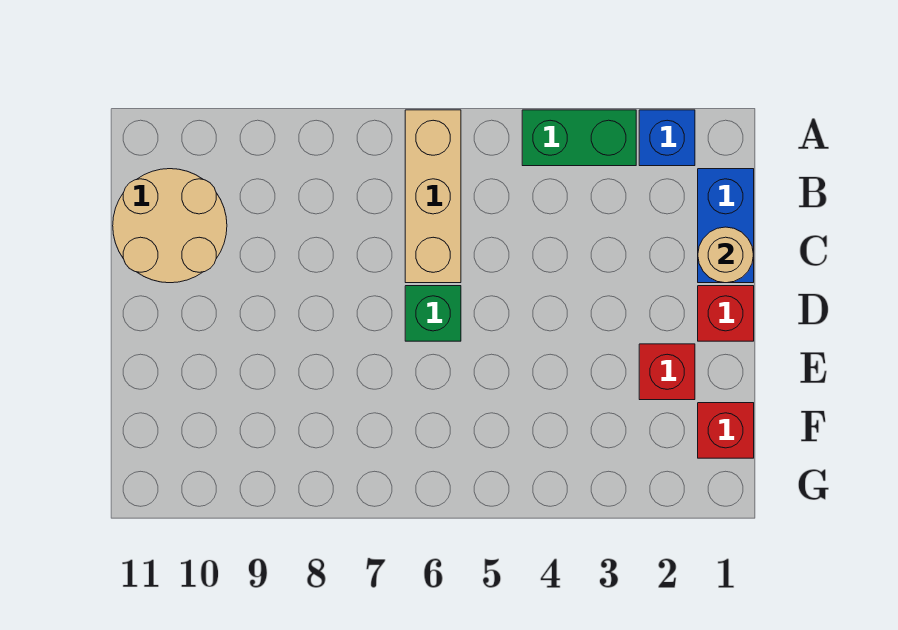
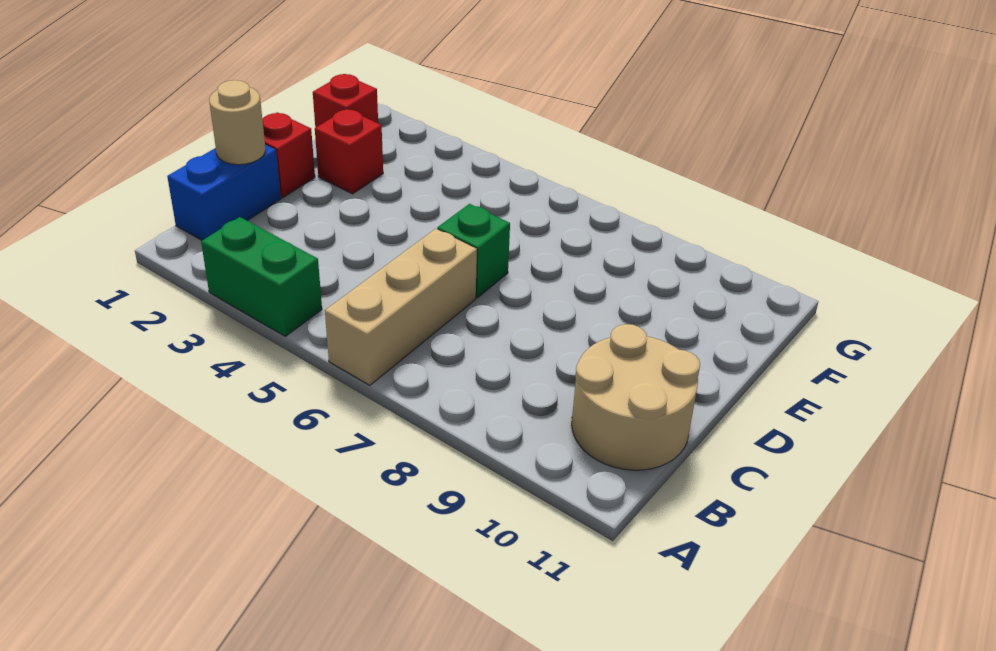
blue brick A2 level 1 -> none

